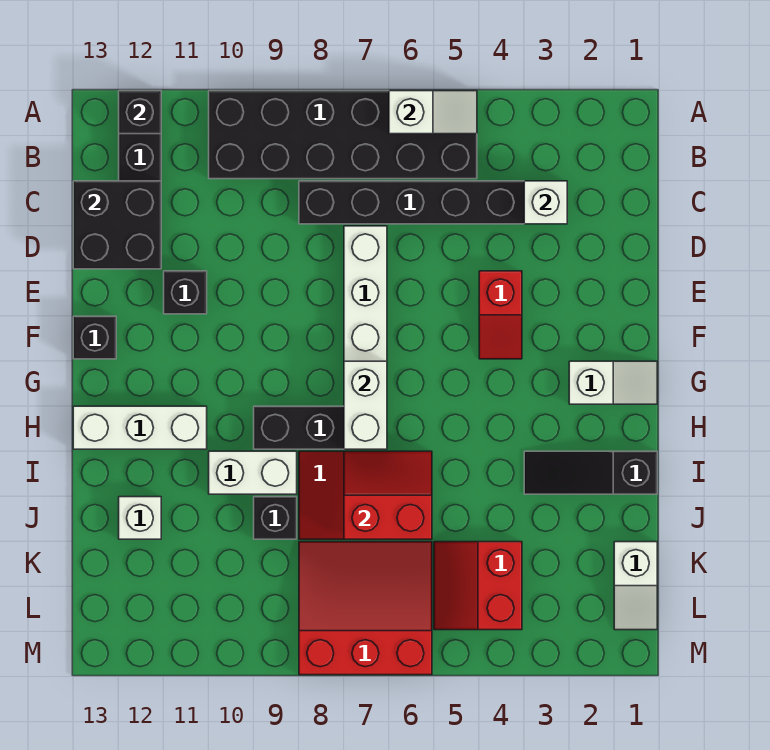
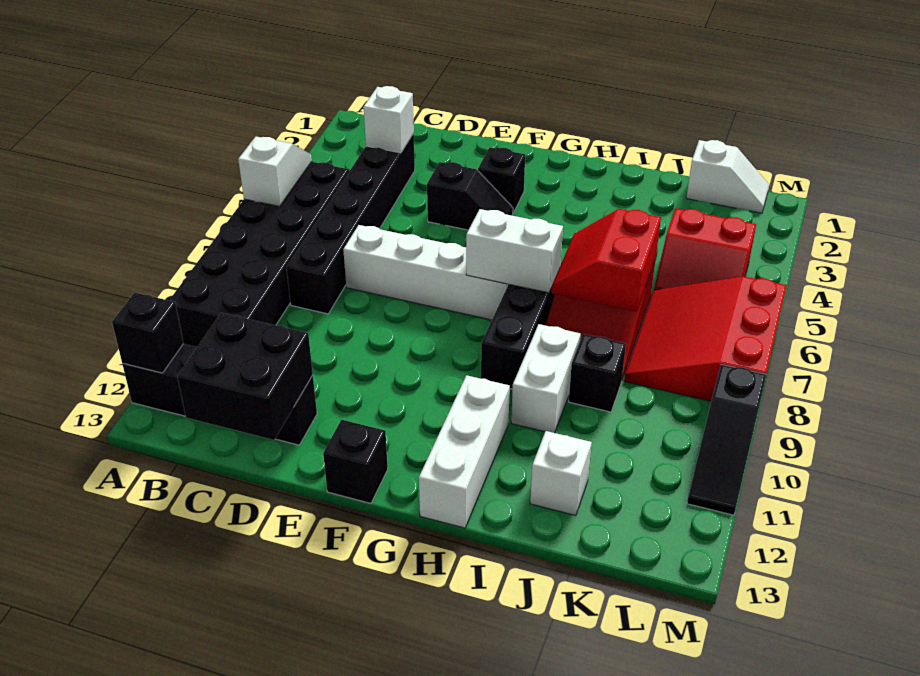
red slope E4:F4 level 1 top E -> black slope E4:F4 level 1 top E
black brick E11 level 1 -> black brick F3 level 1
white slope G1:G2 level 1 top 2 -> none
black slope I1:I3 level 1 top 1 -> black slope M9:M11 level 1 top 9

